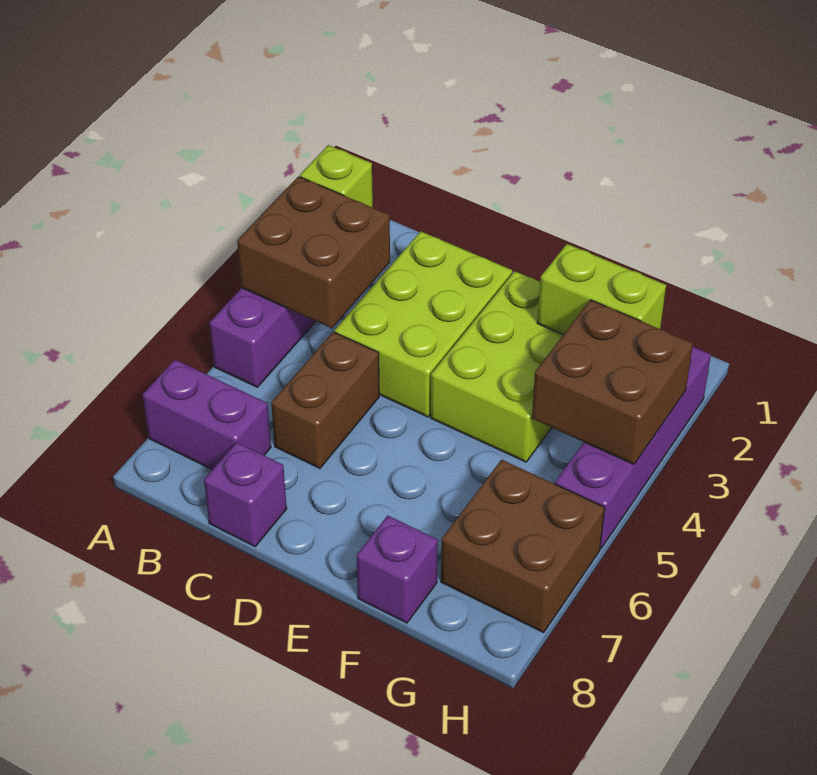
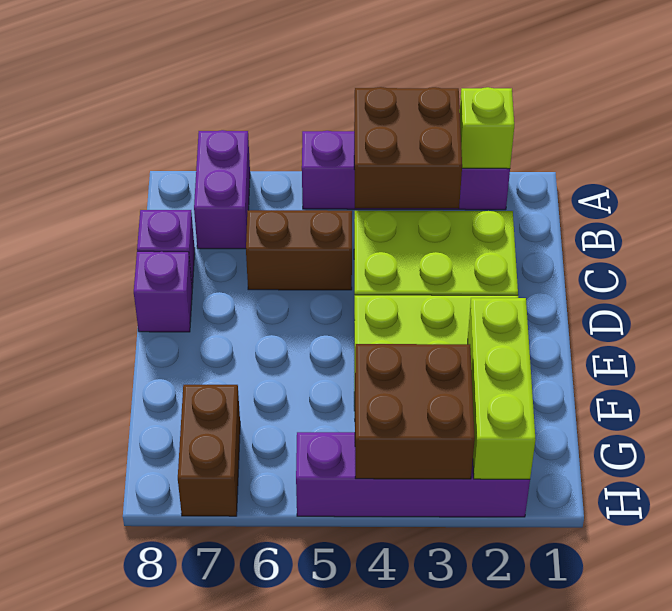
lime brick F2:G2 level 2 -> lime brick F2:H2 level 2
purple brick F8 level 1 -> purple brick D8 level 1
brown brick G6:H7 level 1 -> brown brick G7:H7 level 1

